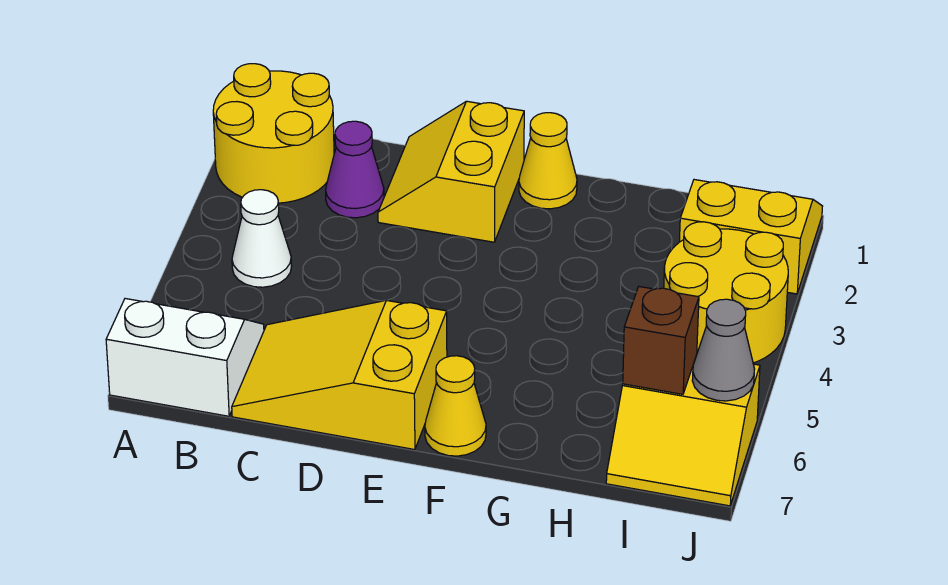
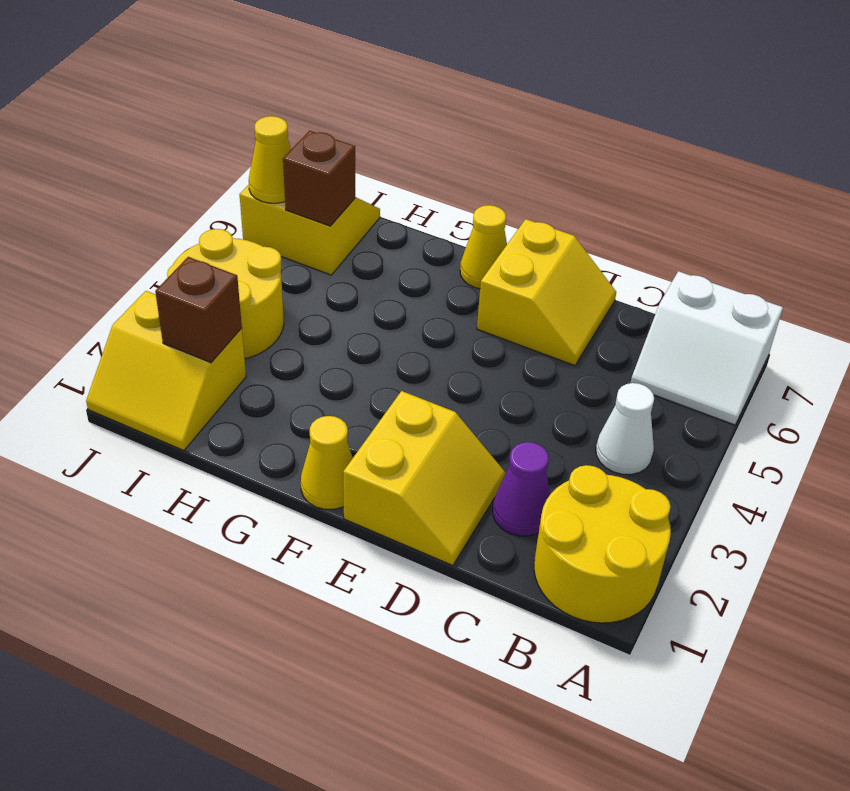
yellow slope C6:E7 level 1 top E -> yellow slope D6:E7 level 1 top E
none -> brown brick I2 level 2
grey cone J6 level 2 -> yellow cone J6 level 2

